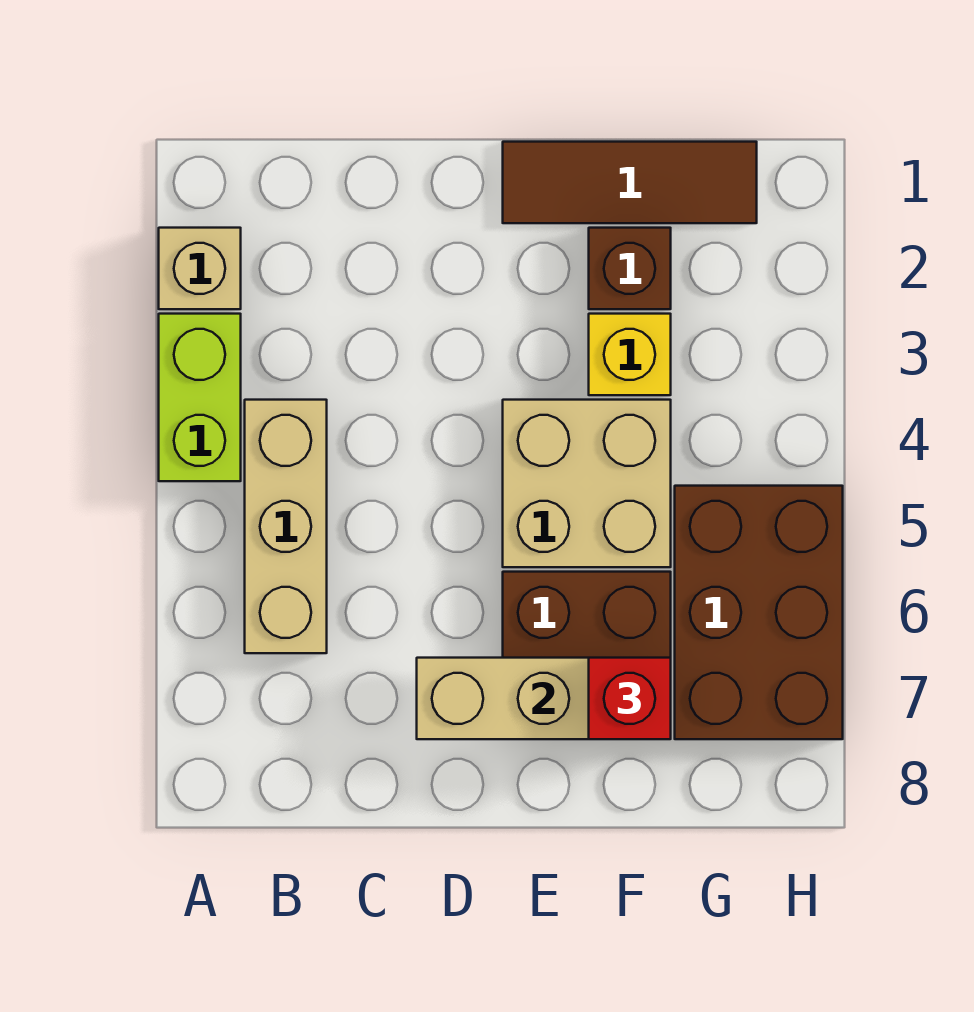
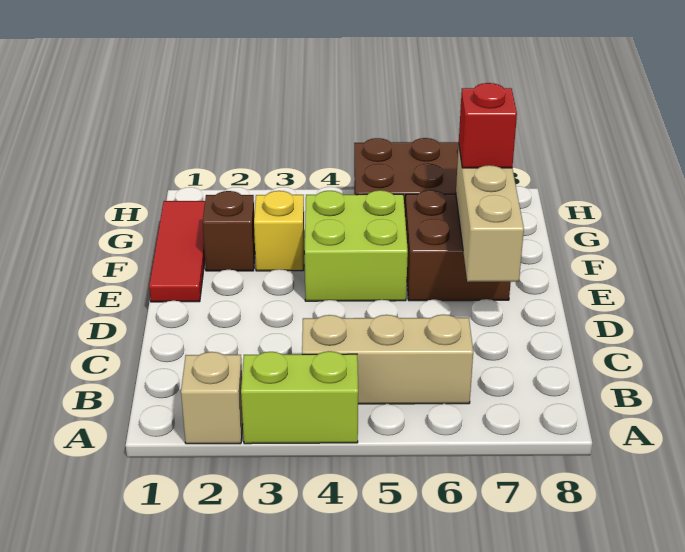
brown tile E1:G1 level 1 -> red tile E1:G1 level 1
tan brick E4:F5 level 1 -> lime brick E4:F5 level 1

